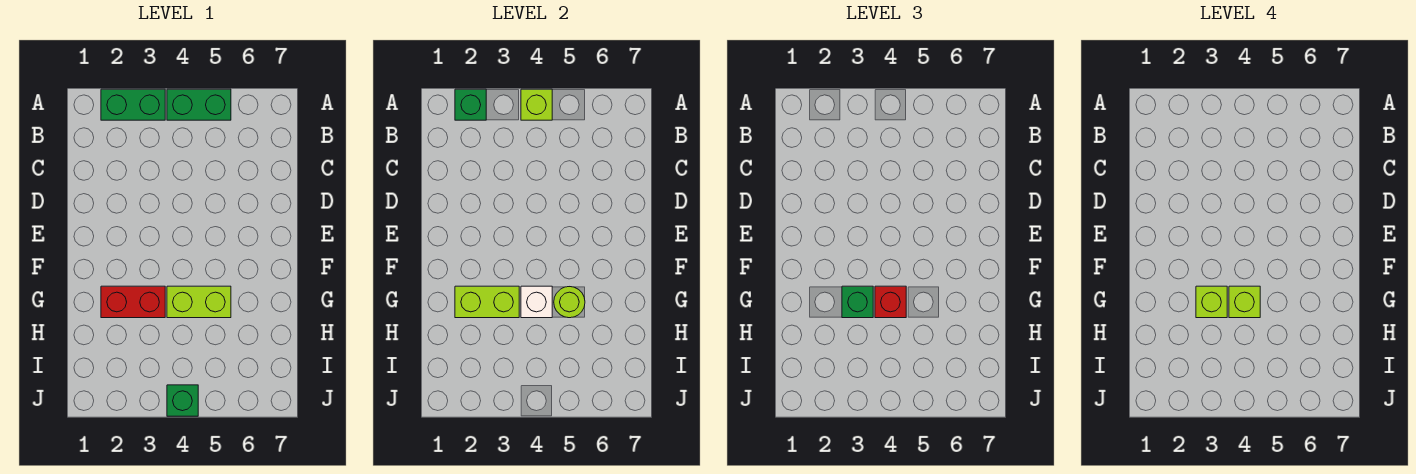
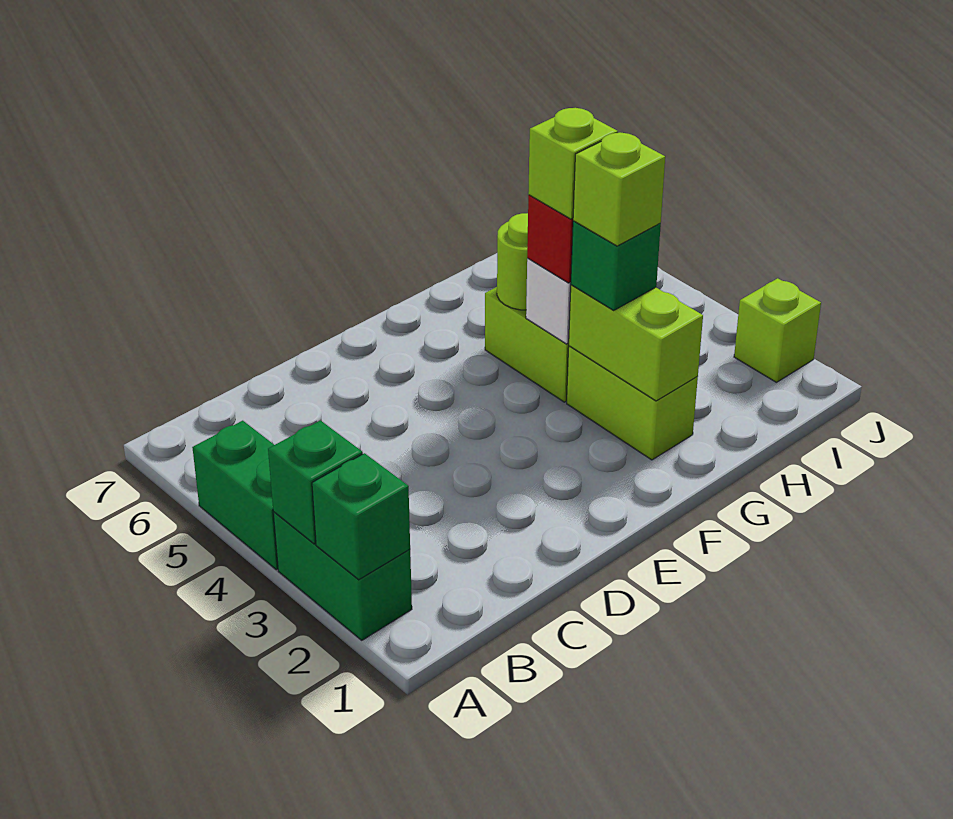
lime brick A4 level 2 -> lime brick J2 level 1
red brick G2:G3 level 1 -> lime brick G2:G3 level 1
green brick J4 level 1 -> green brick A3 level 2

